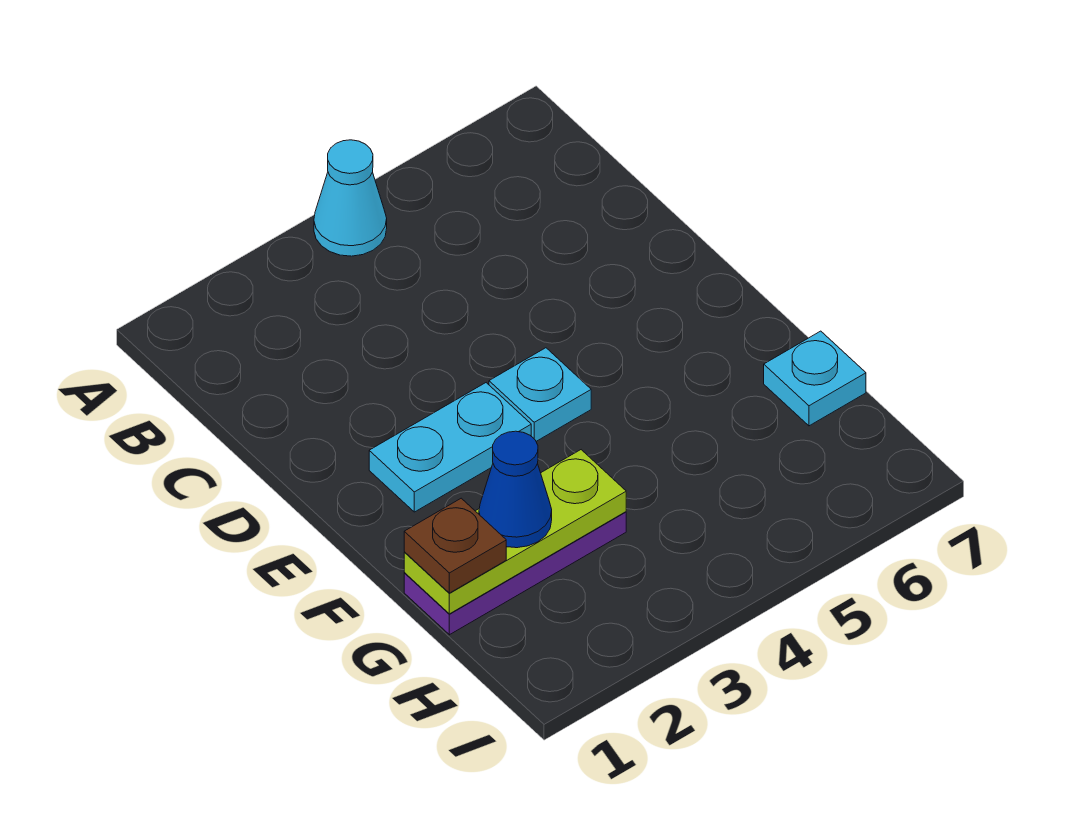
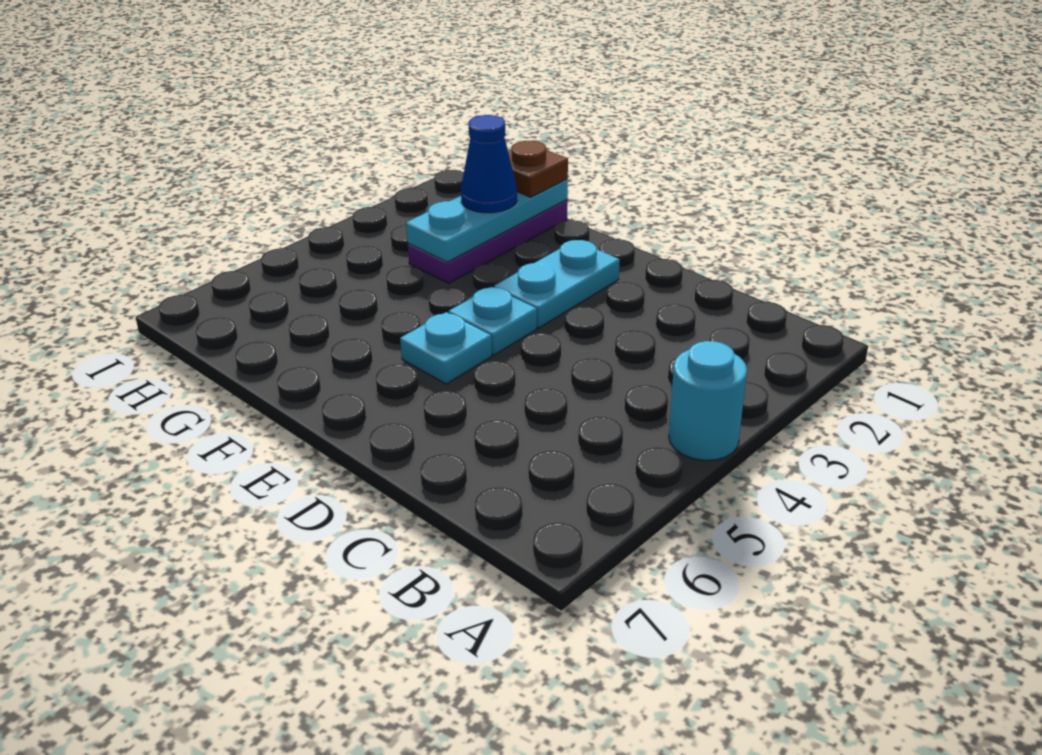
cyan cone A4 level 1 -> cyan round brick A4 level 1
lime plate G1:G3 level 2 -> cyan plate G1:G3 level 2
cyan plate G7 level 1 -> cyan plate E5 level 1

